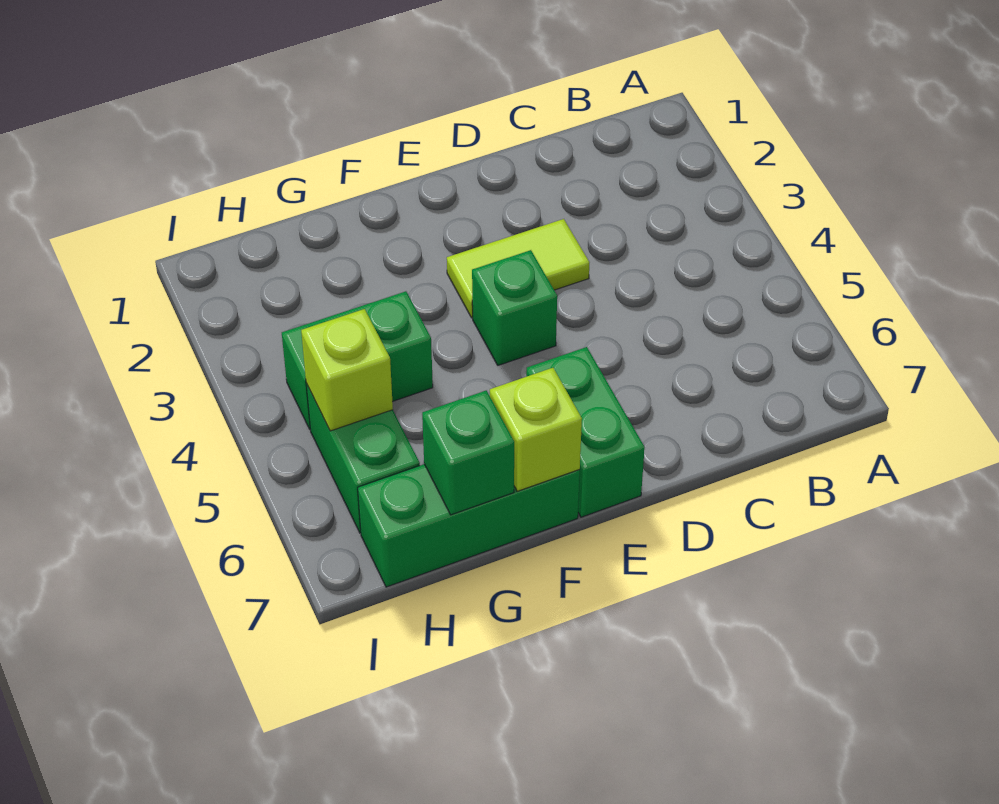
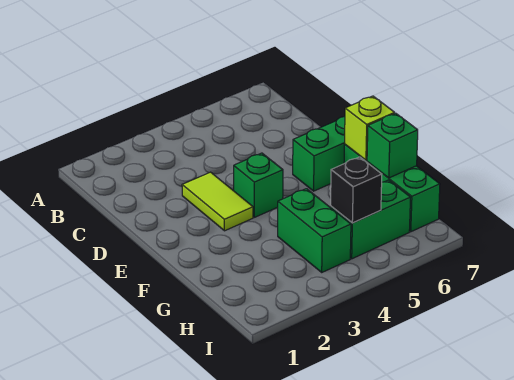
lime brick H5 level 2 -> black brick H5 level 2

